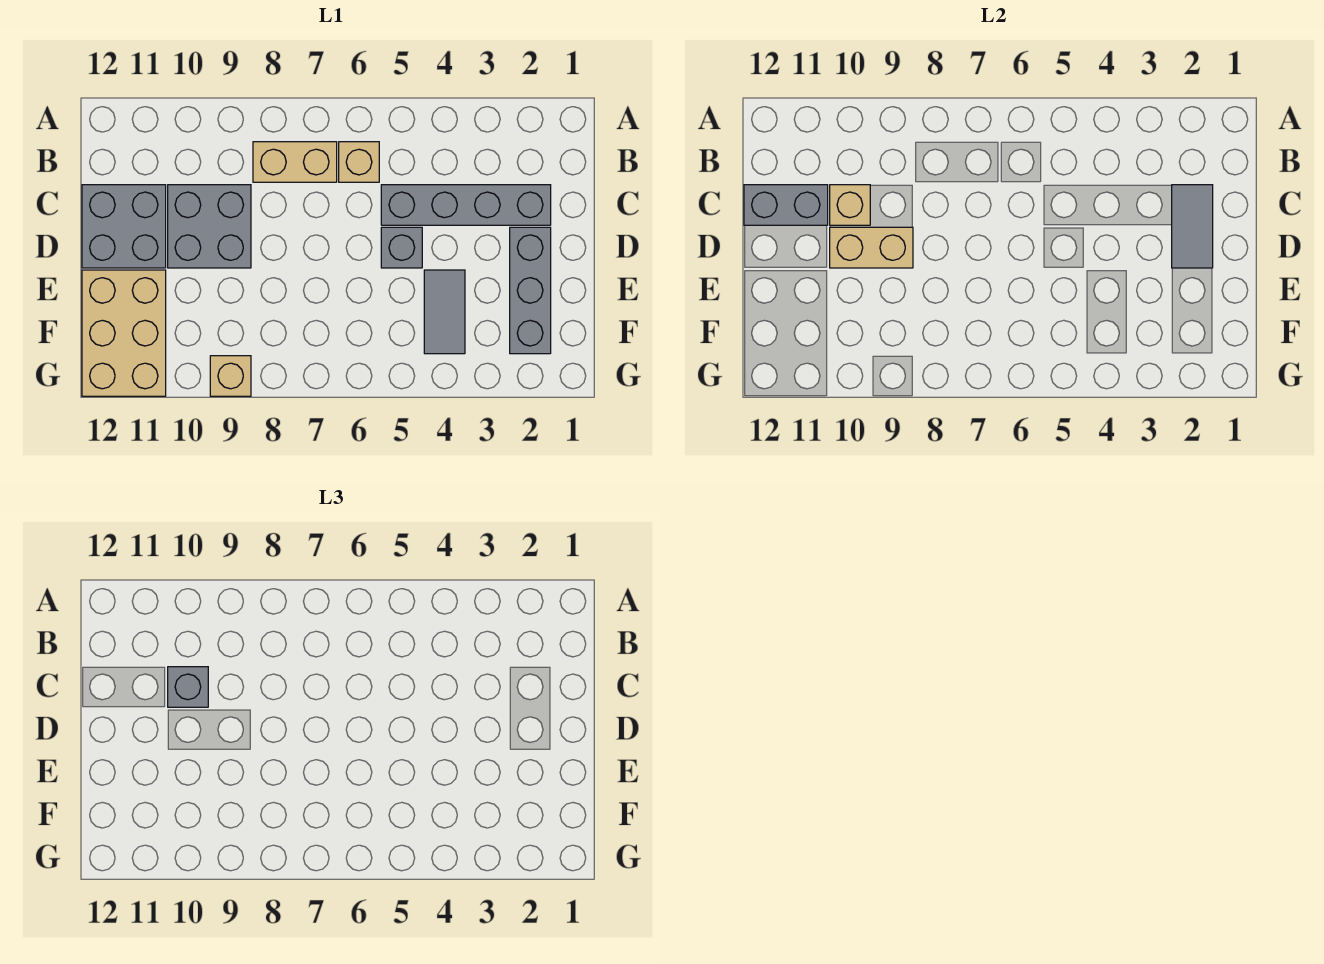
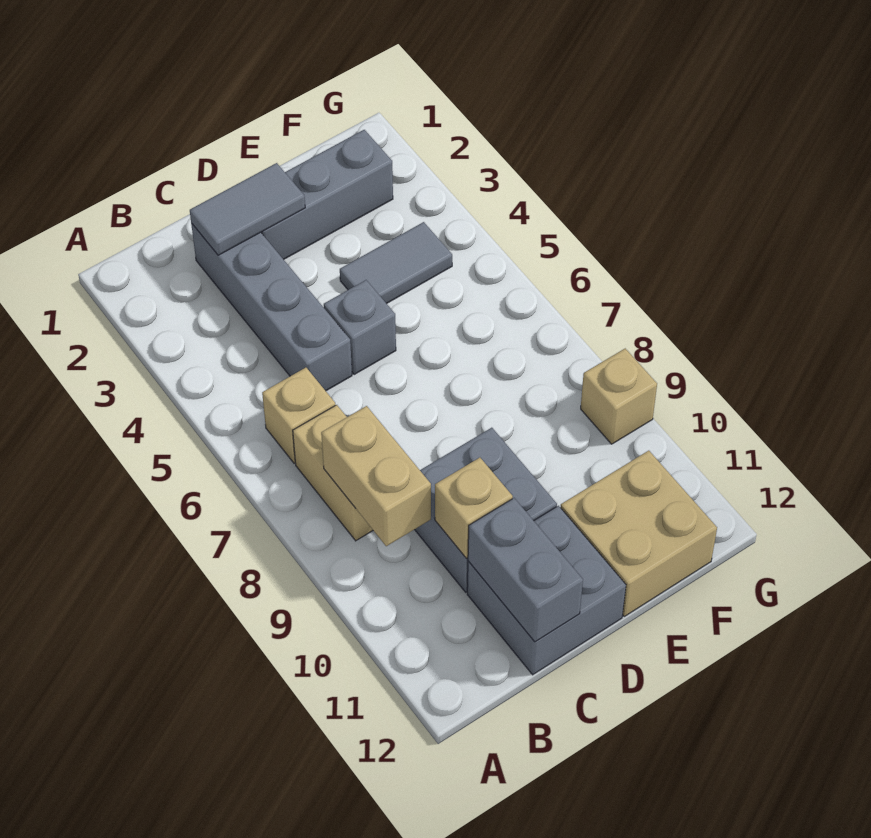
grey brick C10 level 3 -> none
tan brick D9:D10 level 2 -> tan brick B8:B9 level 2
tan brick E11:G12 level 1 -> tan brick E11:F12 level 1

